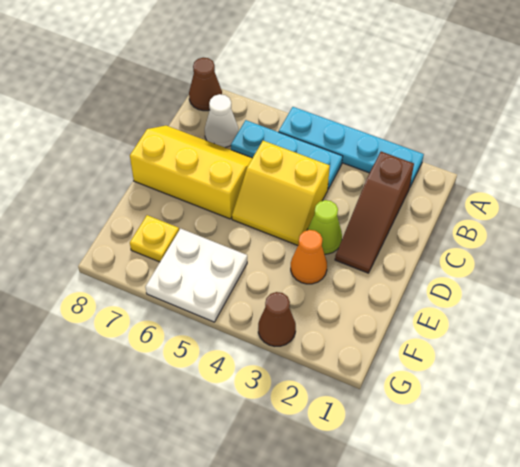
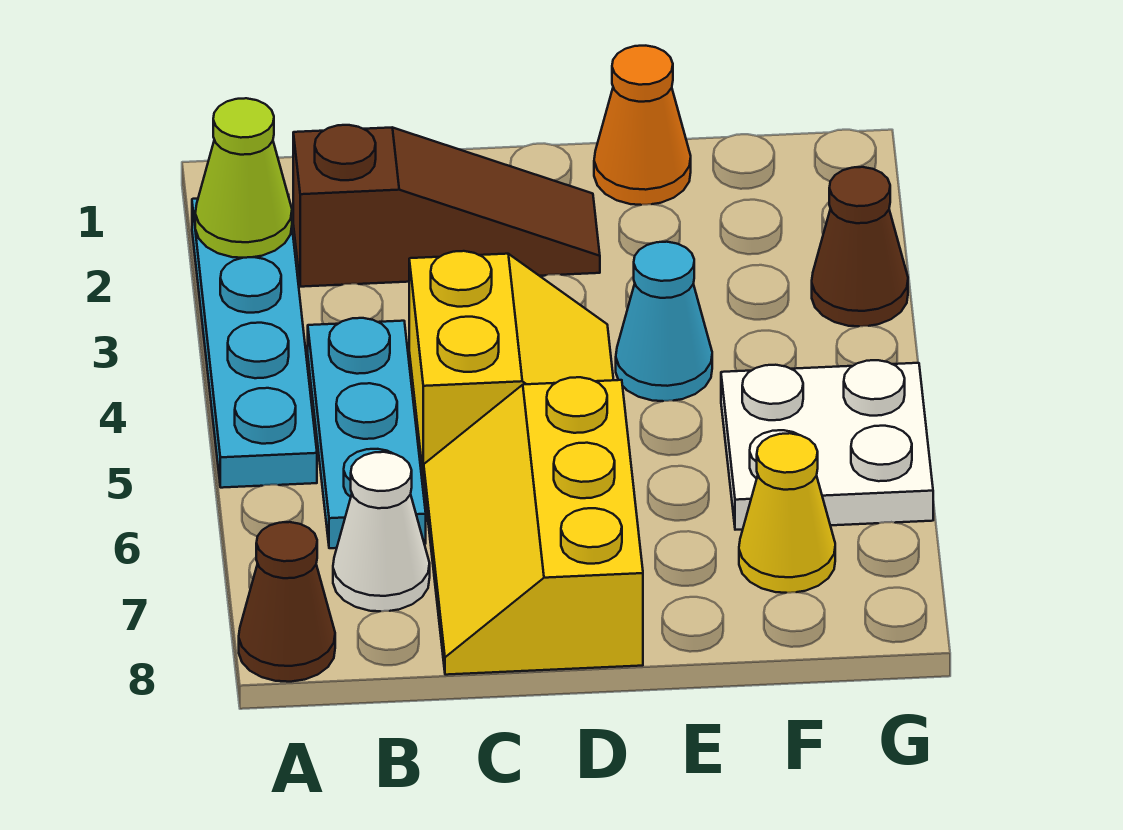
lime cone D3 level 1 -> lime cone A2 level 2
orange cone E3 level 1 -> orange cone E1 level 1
none -> cyan cone E4 level 1
yellow plate F7 level 1 -> yellow cone F7 level 1

